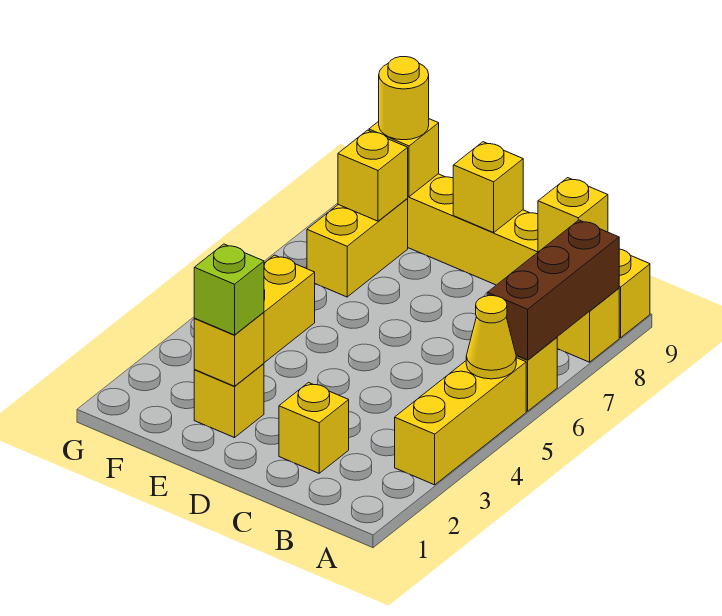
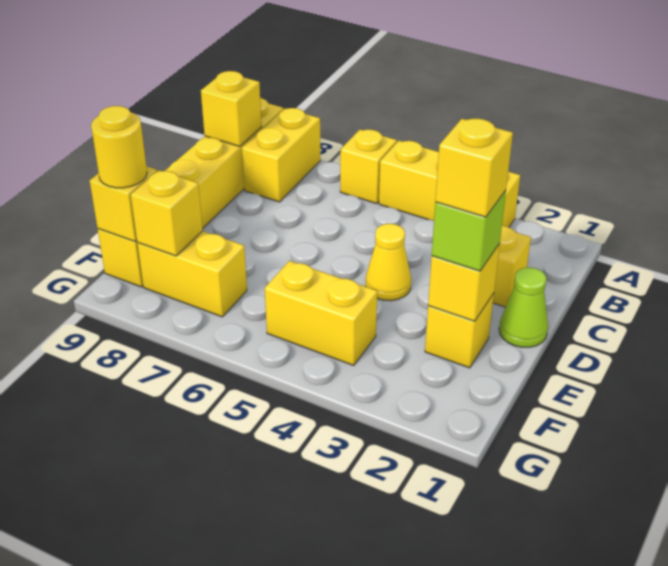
yellow cone A5 level 2 -> yellow cone D4 level 1
brown brick A6:A8 level 2 -> none
none -> lime cone D1 level 1
yellow brick D9 level 2 -> yellow brick E2 level 4

